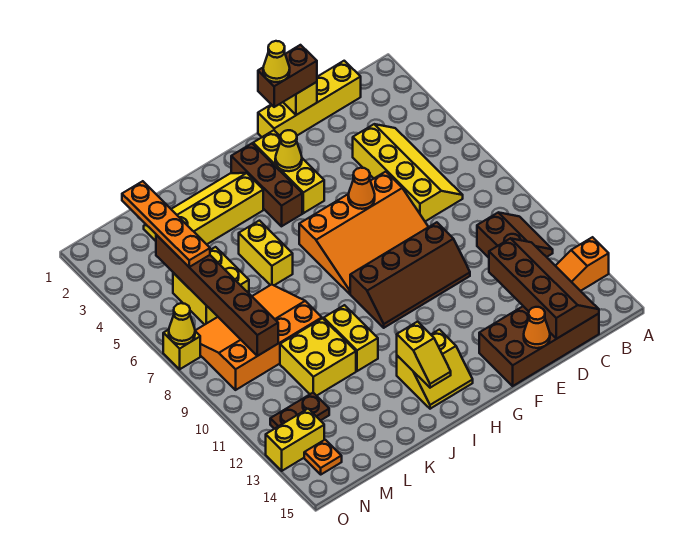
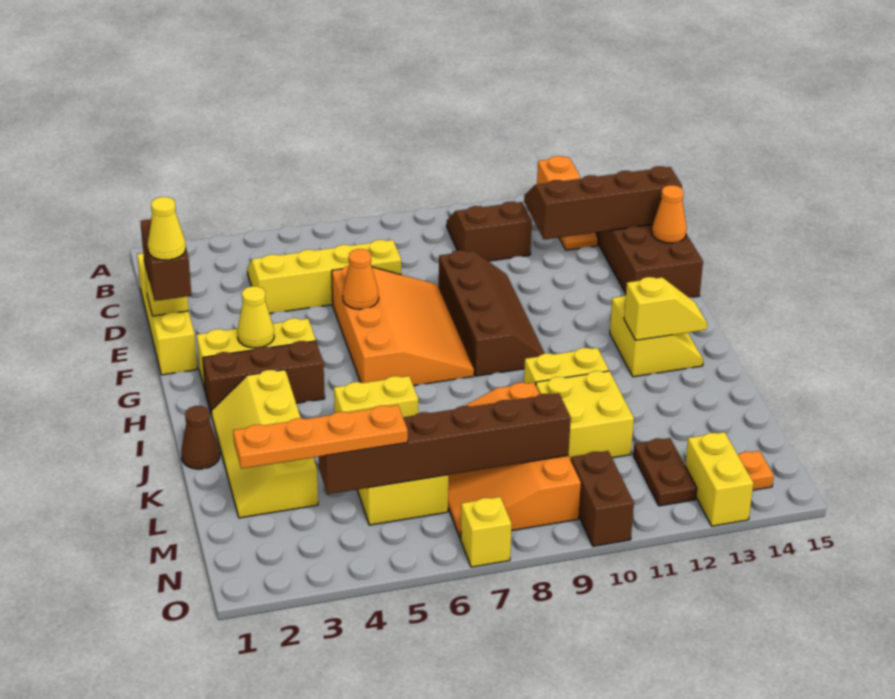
none -> brown cone J1 level 1
none -> brown brick N10:O10 level 1
yellow cone O7 level 2 -> none

